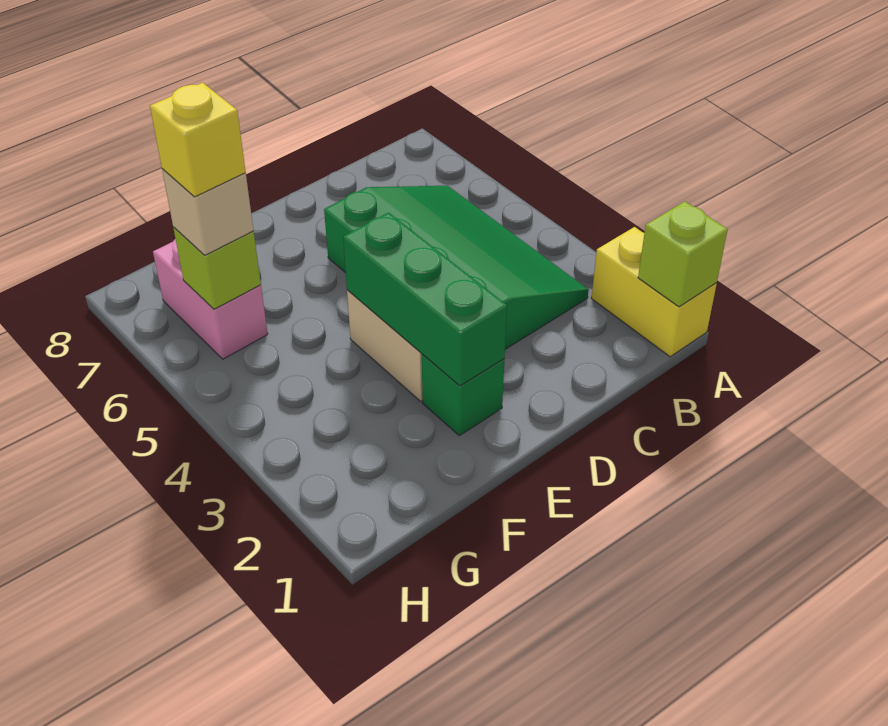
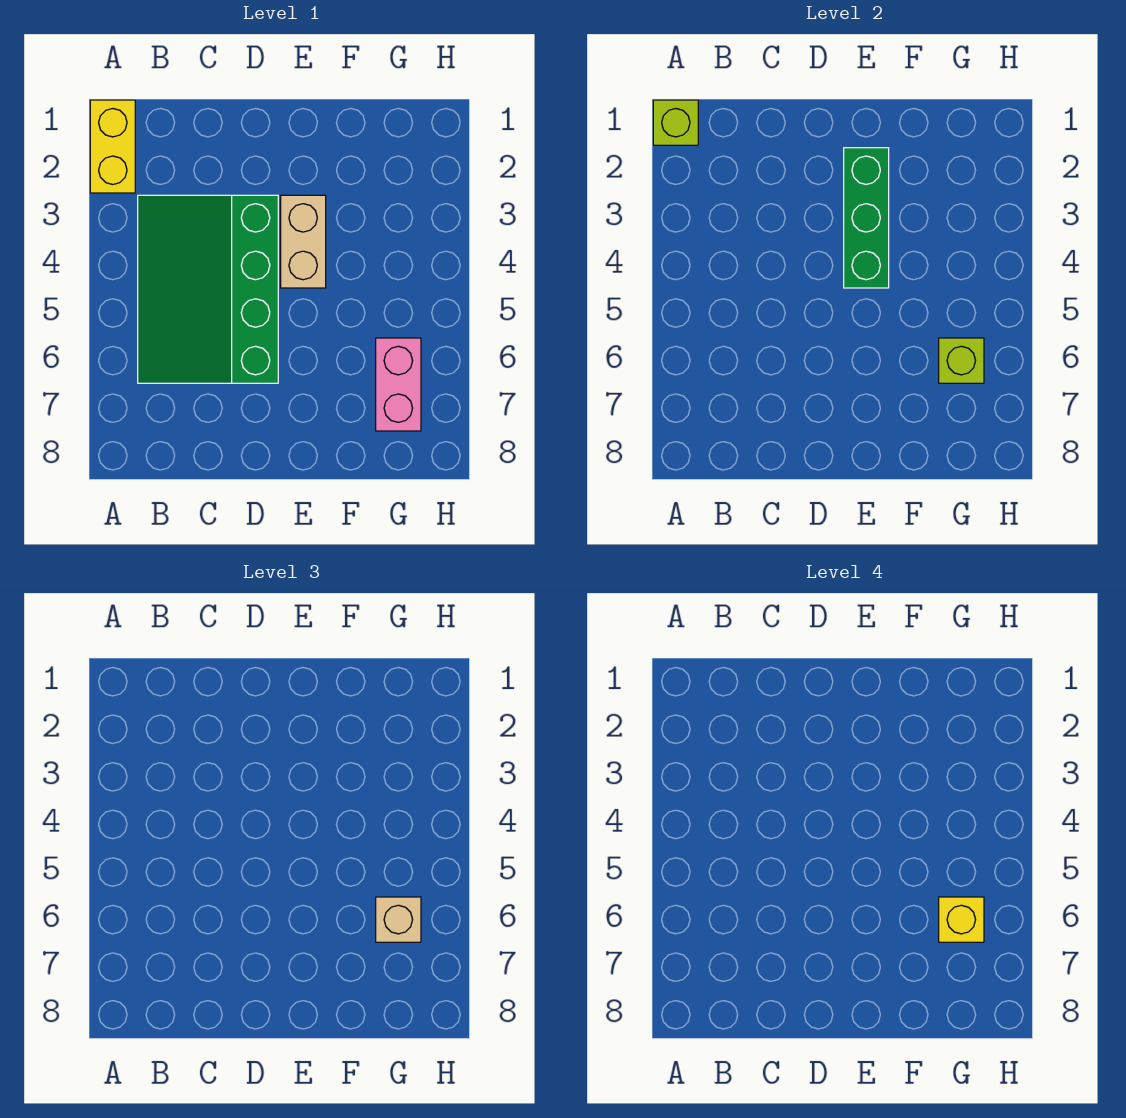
green brick E2 level 1 -> none

